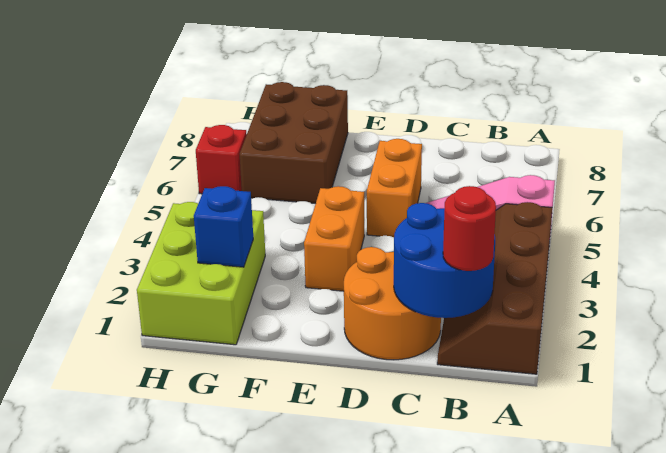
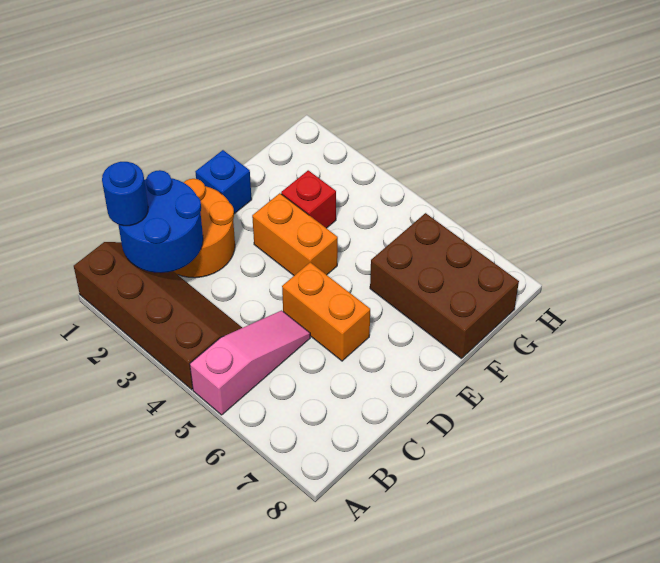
red round brick B1 level 3 -> blue round brick B1 level 3
lime brick G1:H3 level 1 -> none
blue brick G2 level 2 -> blue brick E1 level 1
red brick H6 level 1 -> red brick F3 level 1

